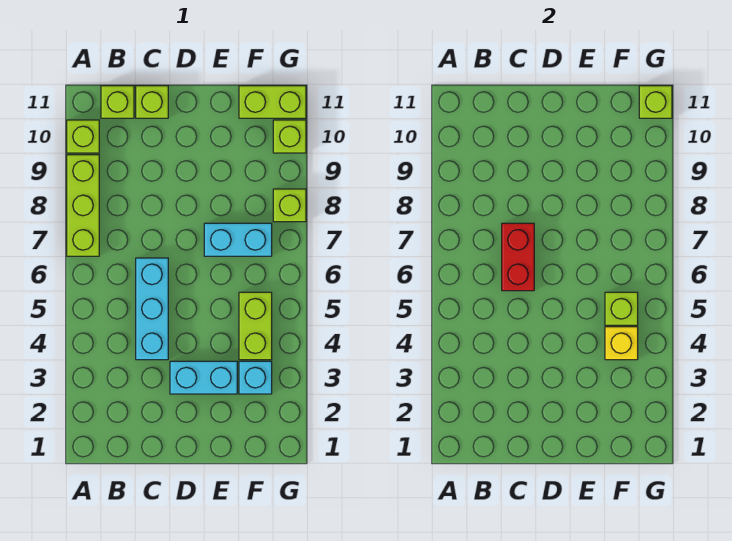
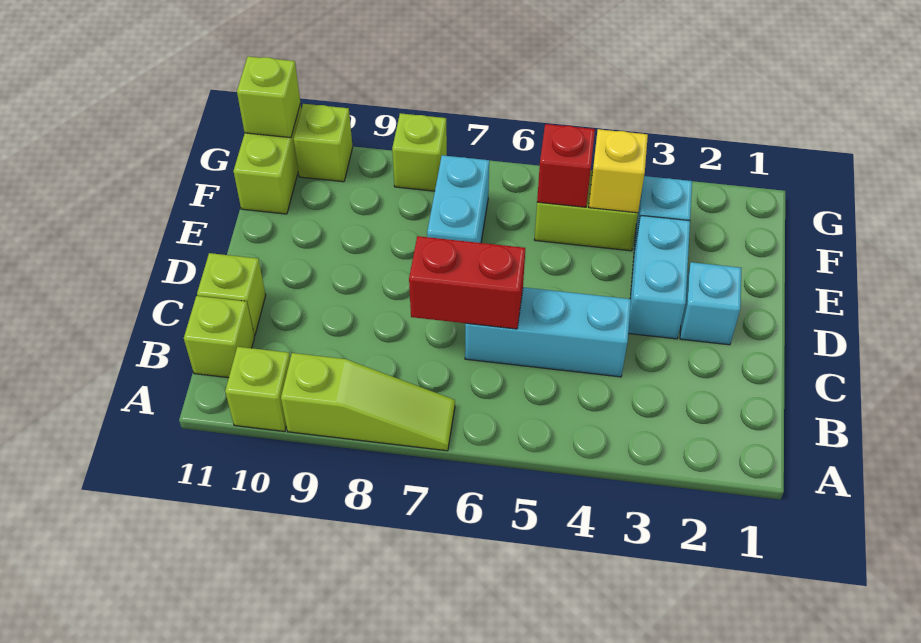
lime brick A7:A9 level 1 -> lime slope A7:A9 level 1 top 9
none -> cyan brick D2 level 1
lime brick F5 level 2 -> red brick F5 level 2

